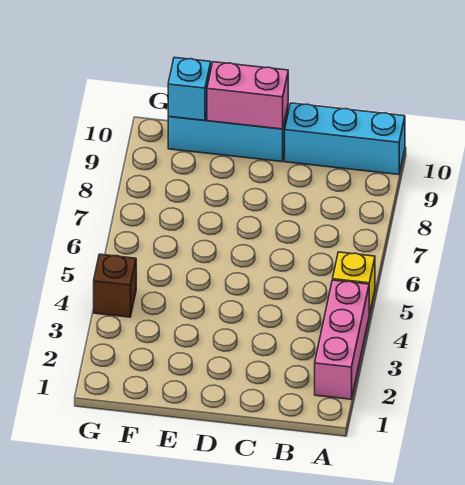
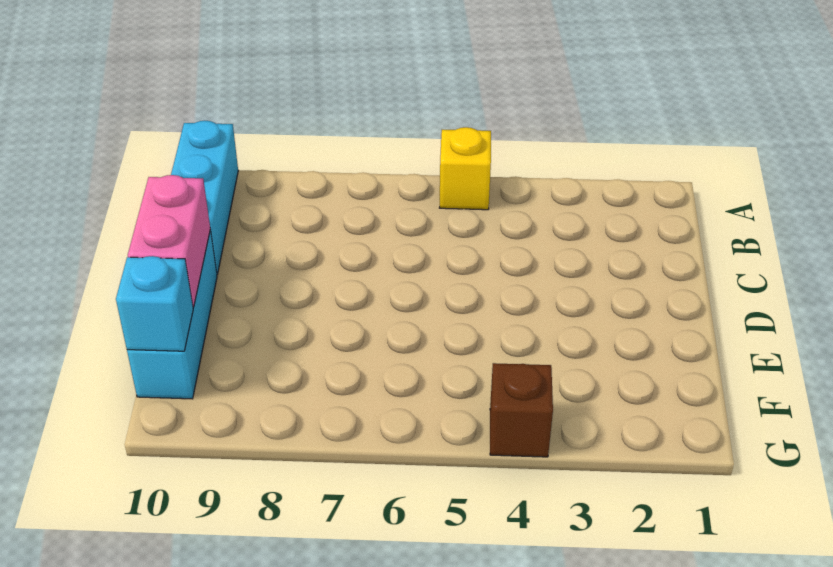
pink brick A2:A4 level 1 -> none

